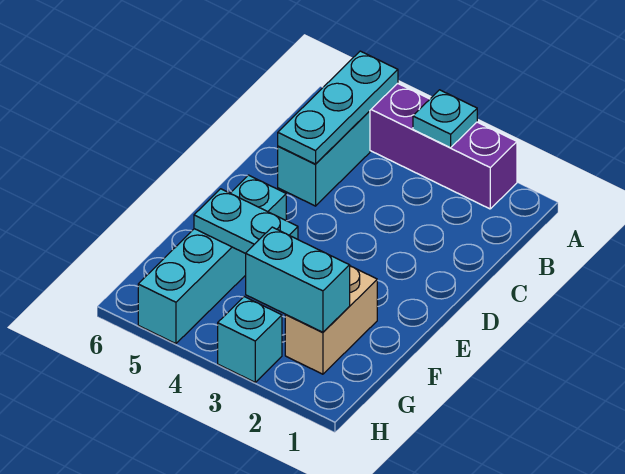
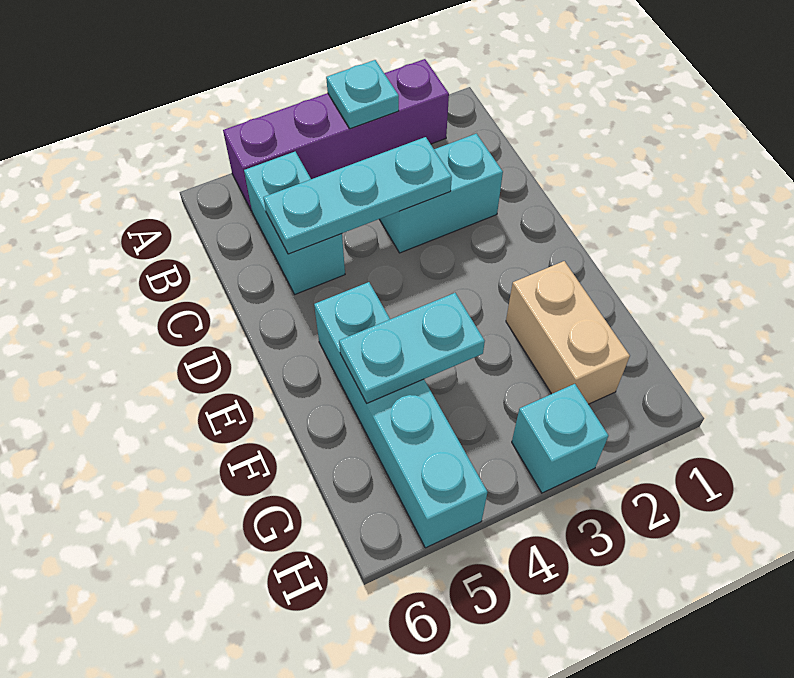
cyan plate A5:C5 level 2 -> cyan plate C3:C5 level 2
cyan brick G2:G3 level 2 -> cyan brick C2:C3 level 1

